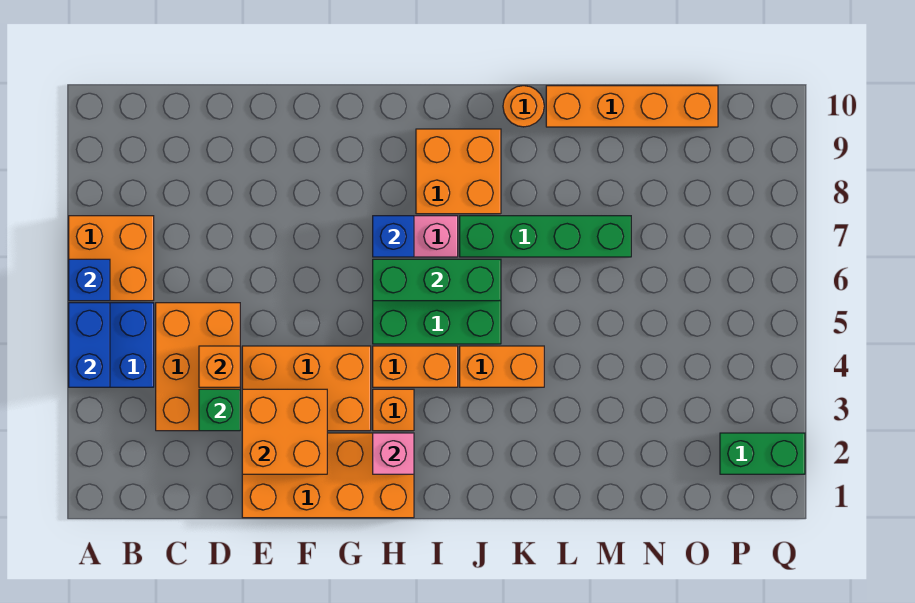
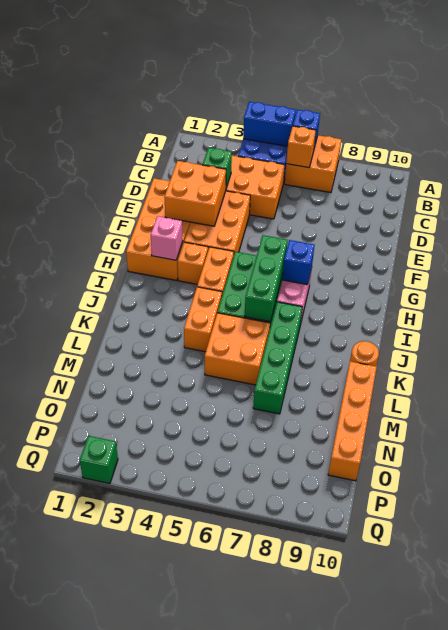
orange brick D4 level 2 -> orange brick B6 level 2
orange brick I8:J9 level 1 -> orange brick K5:L6 level 1
green brick P2:Q2 level 1 -> green brick Q2 level 1

